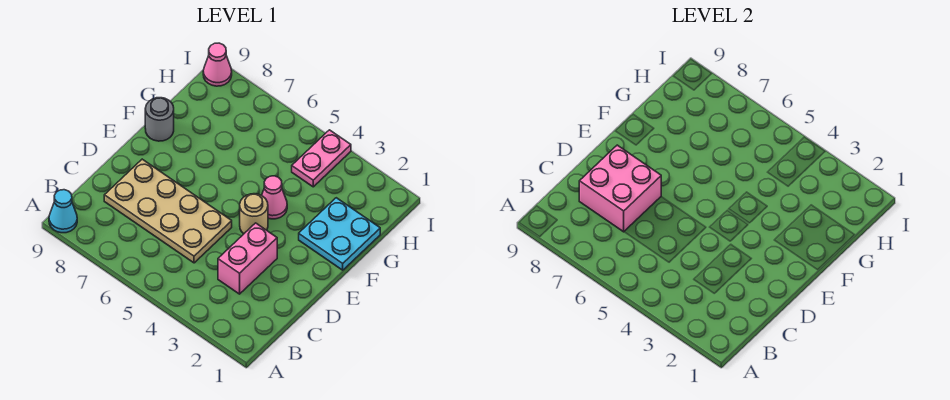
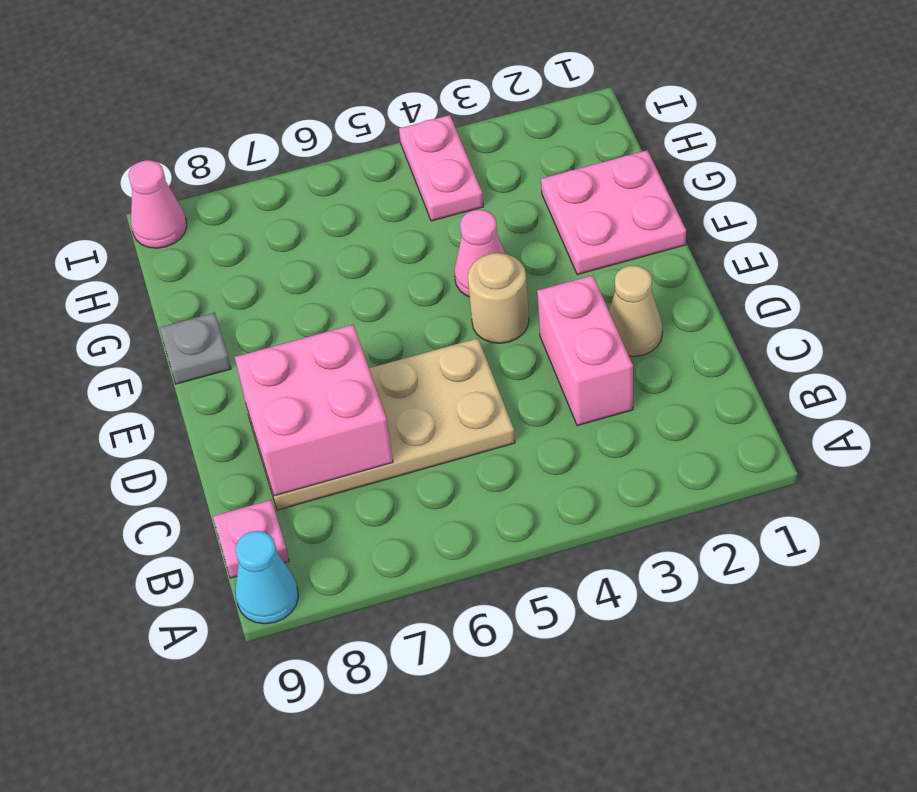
none -> pink plate B9 level 1
none -> tan cone D2 level 1
cyan plate F1:G2 level 1 -> pink plate F1:G2 level 1
grey round brick F9 level 1 -> grey plate F9 level 1

